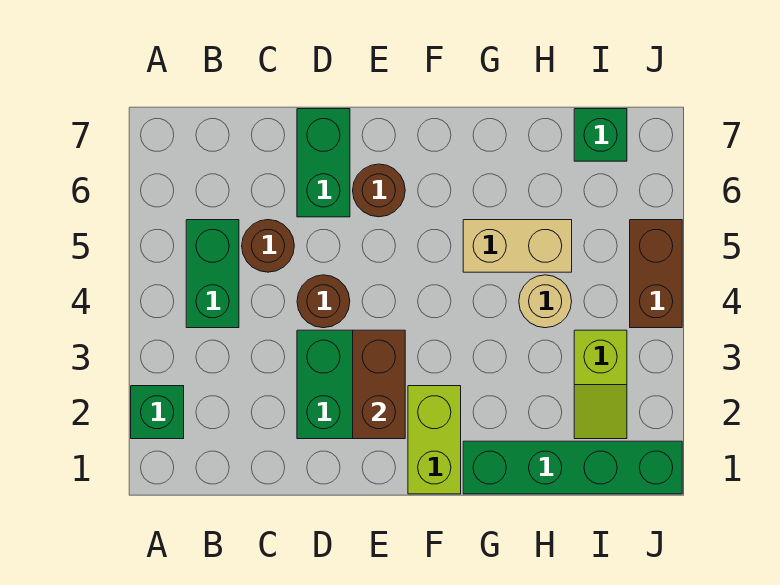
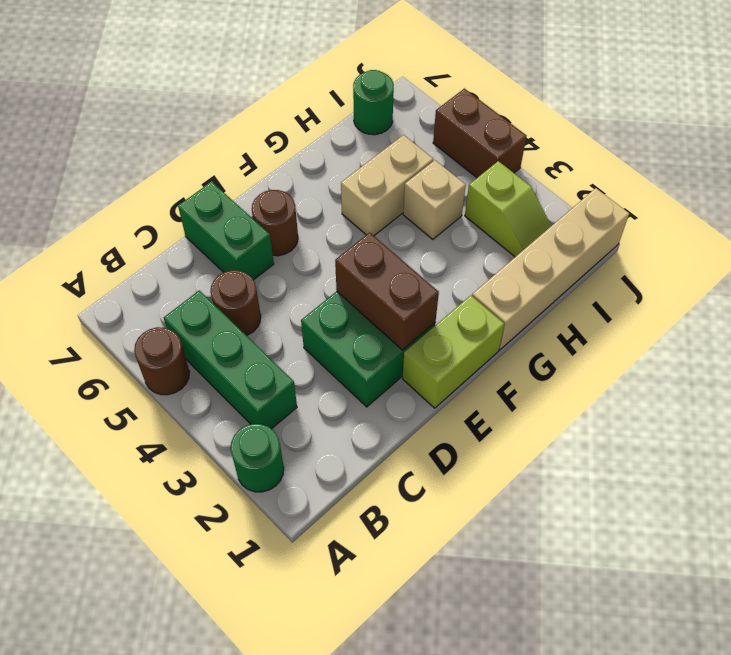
green brick A2 level 1 -> green round brick A2 level 1
green brick B4:B5 level 1 -> green brick B3:B5 level 1
brown round brick D4 level 1 -> brown round brick A5 level 1
lime brick F1:F2 level 1 -> lime brick E1:F1 level 1
green brick G1:J1 level 1 -> tan brick G1:J1 level 1
tan round brick H4 level 1 -> tan brick H4 level 1
green brick I7 level 1 -> green round brick I7 level 1

